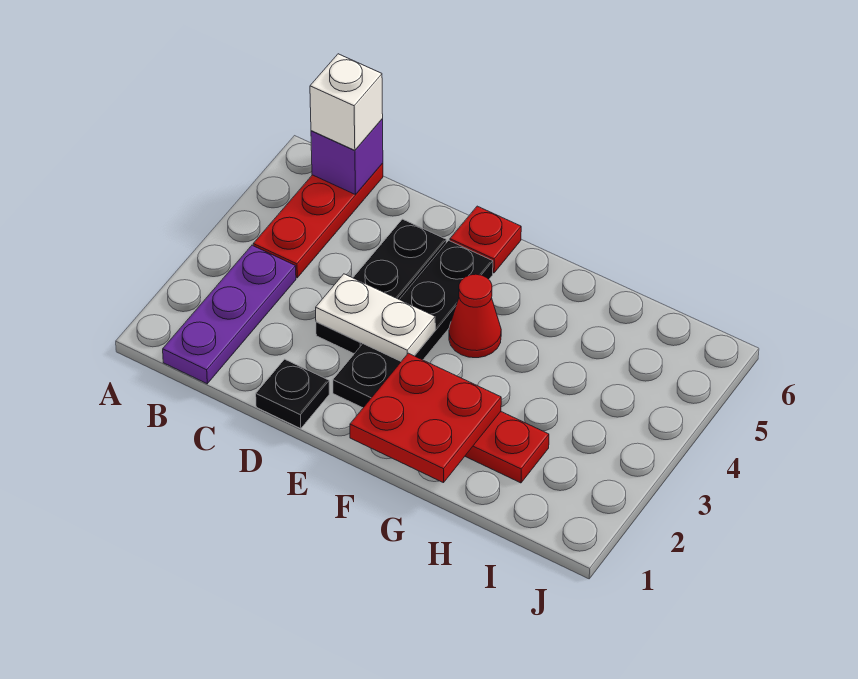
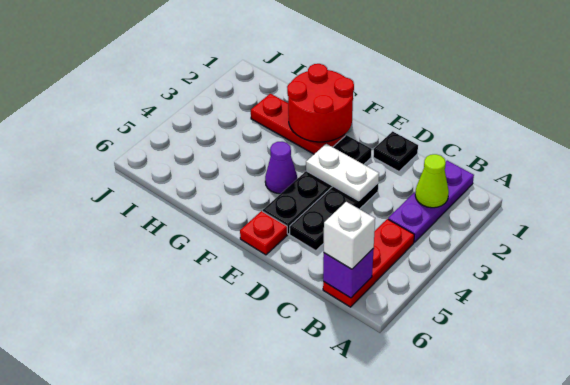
none -> lime cone B2 level 2
red plate F1:G2 level 2 -> red round brick F1:G2 level 2
red cone F4 level 1 -> purple cone F4 level 1

